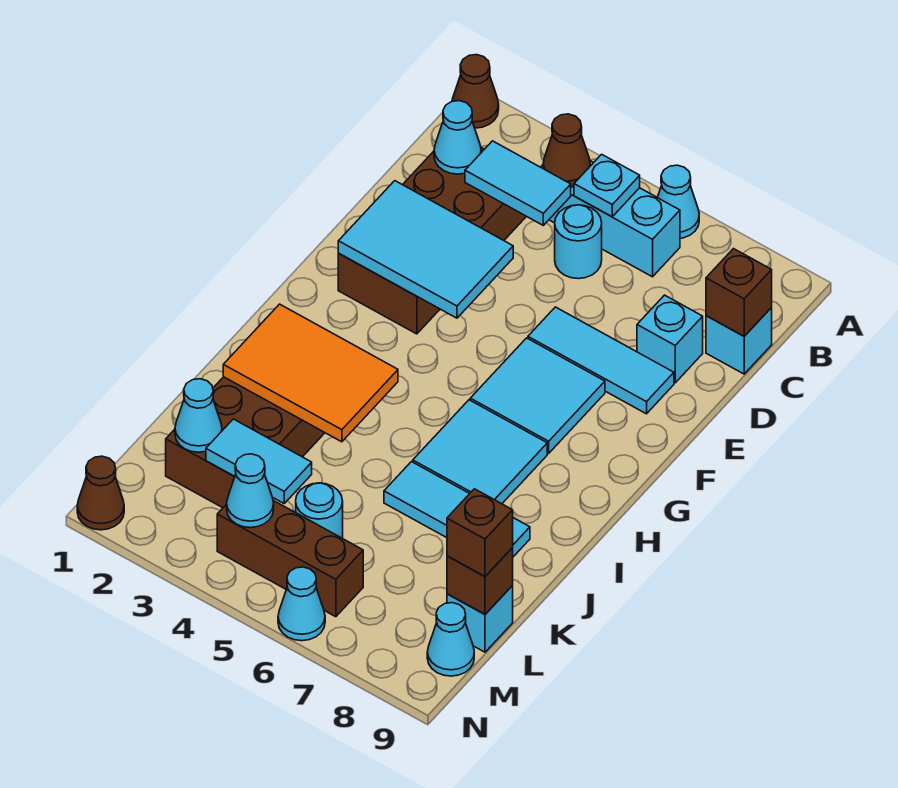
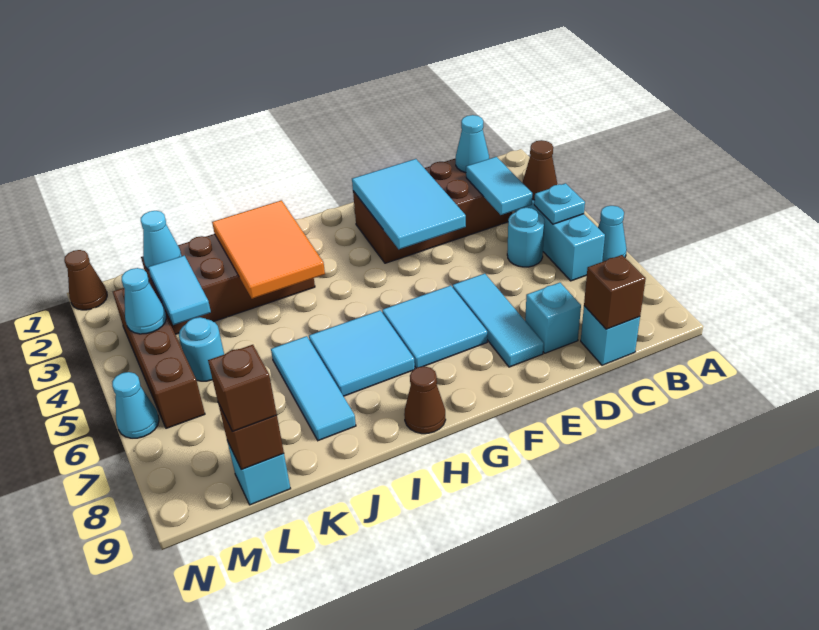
brown cone A1 level 1 -> brown cone H9 level 1
brown brick M4:M6 level 1 -> brown brick M3:M6 level 1
cyan cone M9 level 1 -> none

